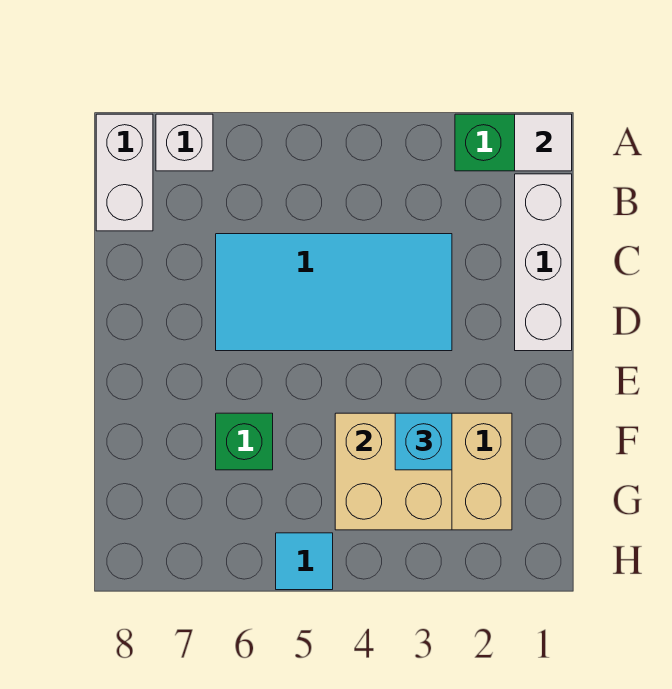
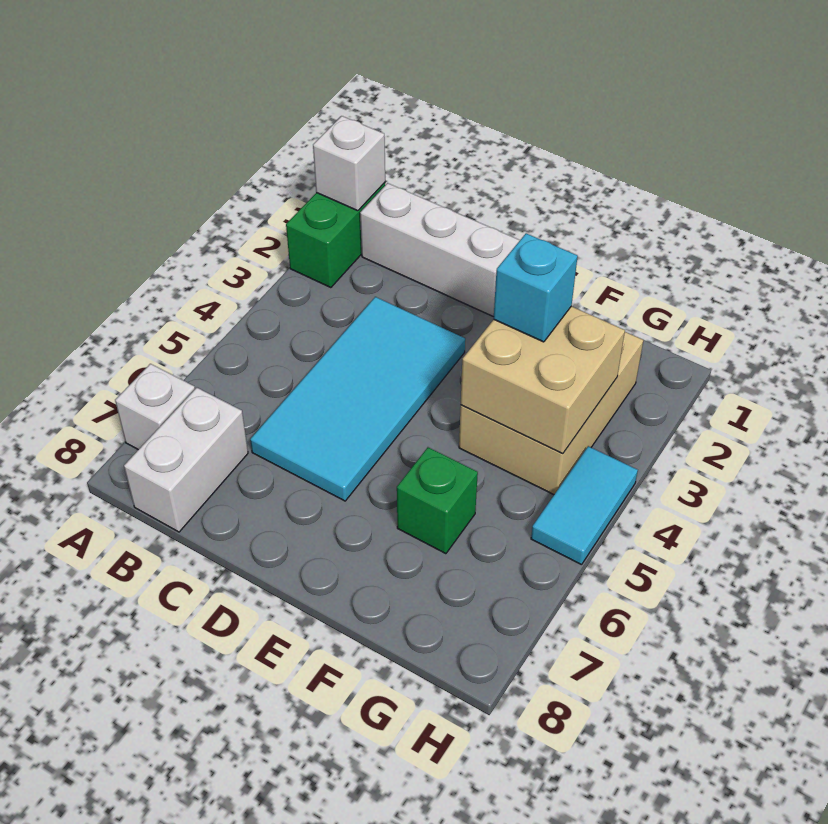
white tile A1 level 2 -> white brick A1 level 2
white brick A8:B8 level 1 -> white brick B7:B8 level 1
cyan tile H5 level 1 -> cyan tile H4:H5 level 1

